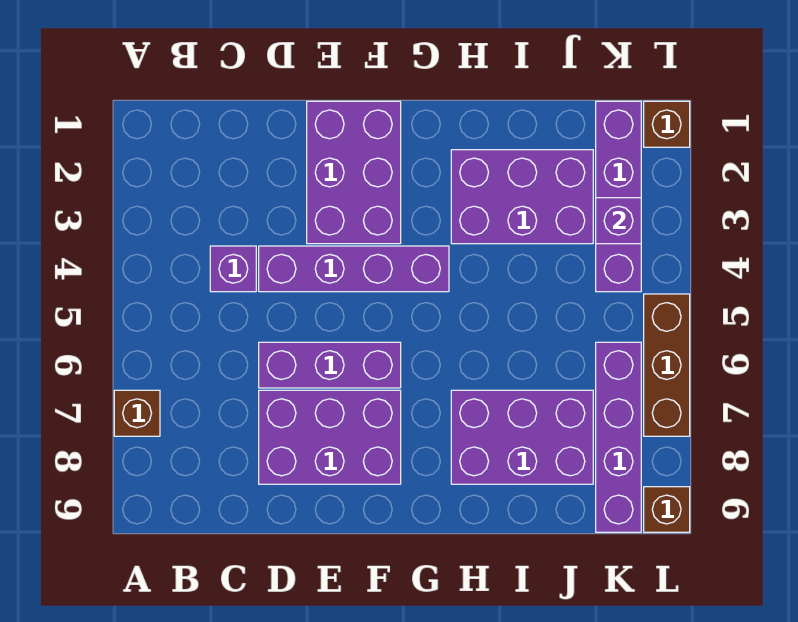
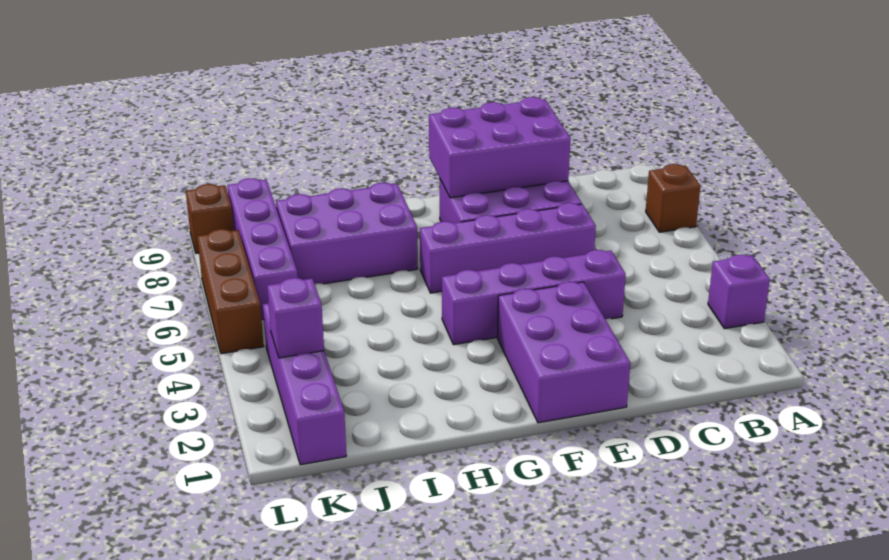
purple brick C4 level 1 -> purple brick A3 level 1
purple brick D6:F6 level 1 -> purple brick D6:G6 level 1
purple brick H2:J3 level 1 -> purple brick D8:F9 level 2
brown brick L1 level 1 -> none

